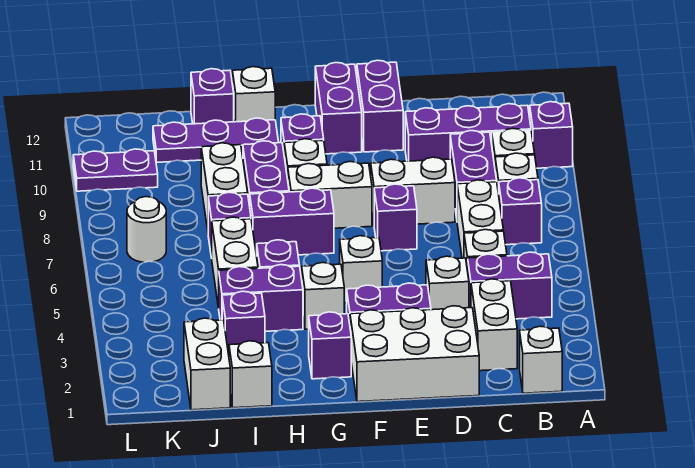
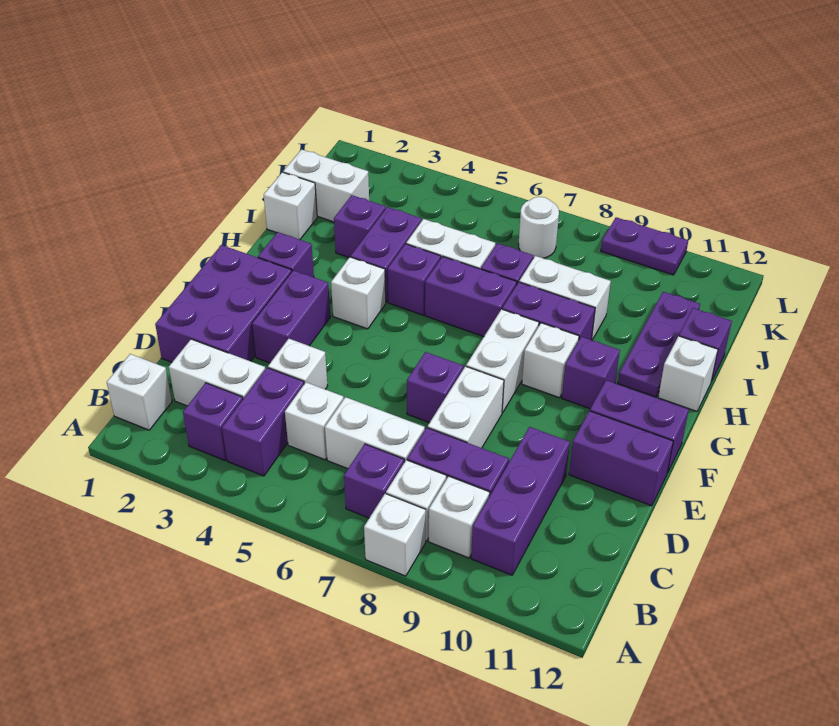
purple brick A10 level 1 -> purple brick B3 level 1
white brick D1:F2 level 1 -> purple brick D1:F2 level 1
white brick F5 level 1 -> white brick A8 level 1
purple brick G7:H7 level 1 -> purple brick H6:H7 level 1
purple plate K10:L10 level 1 -> purple plate L9:L10 level 1

